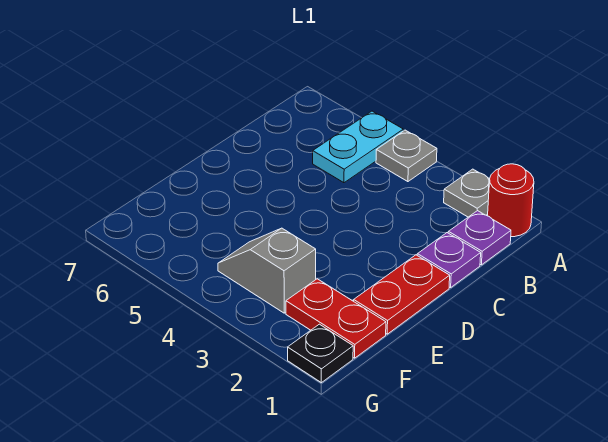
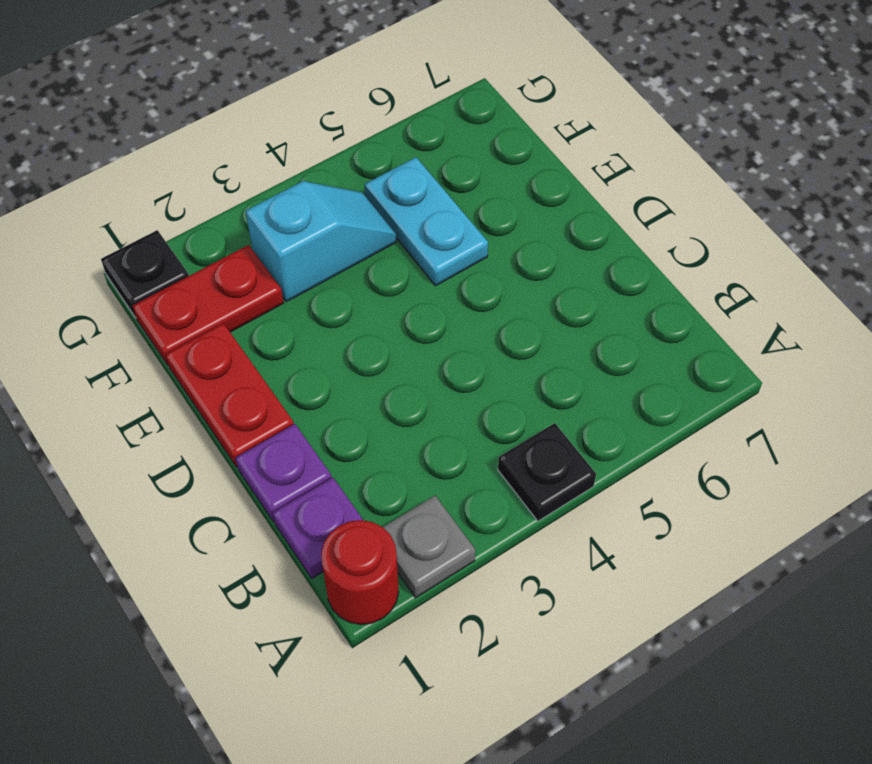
grey plate A4 level 1 -> black plate A4 level 1
cyan plate A5:B5 level 1 -> cyan plate E5:F5 level 1
grey slope F3:F4 level 1 top 3 -> cyan slope F3:F4 level 1 top 3

